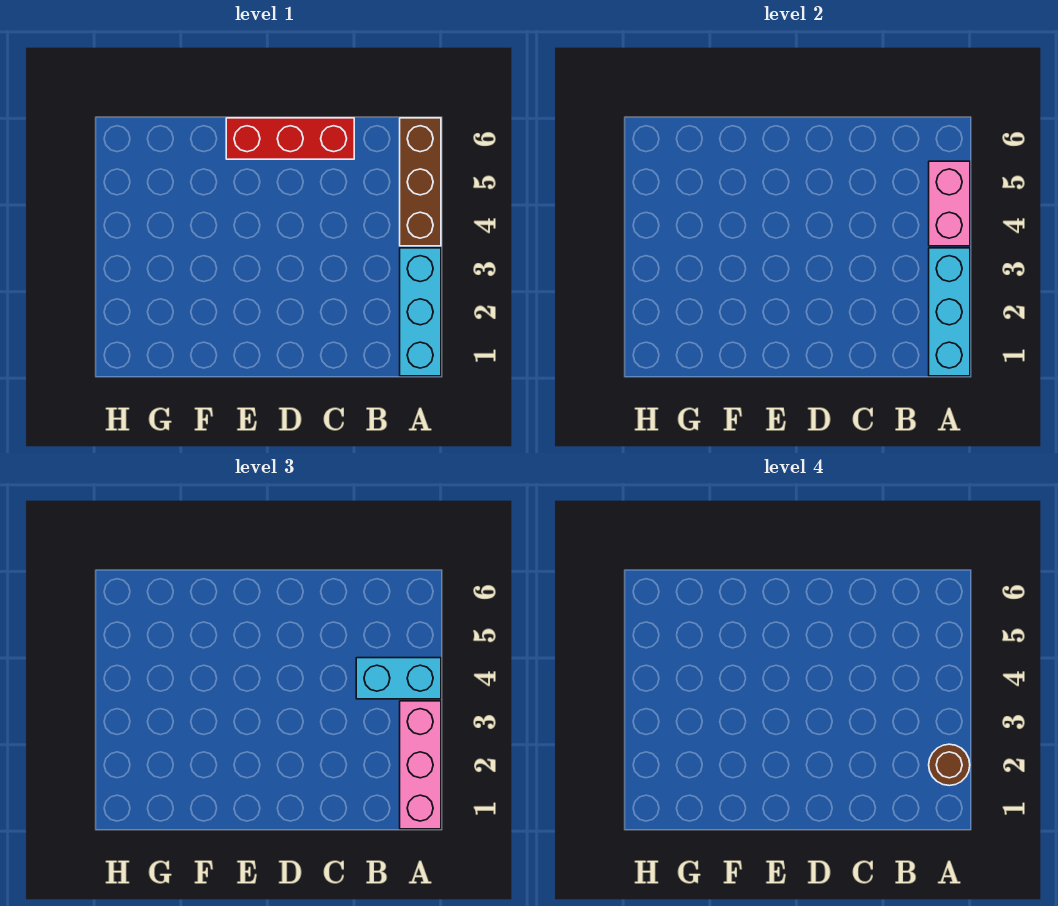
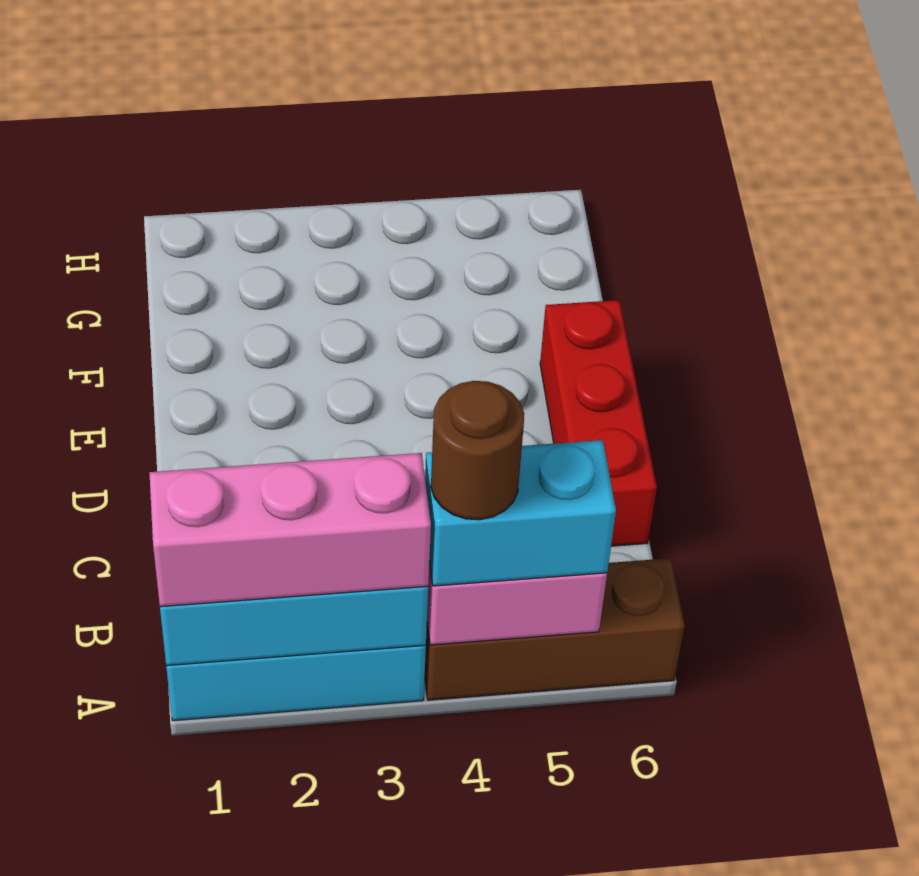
brown round brick A2 level 4 -> brown round brick A4 level 4
cyan brick A4:B4 level 3 -> cyan brick A4:A5 level 3

